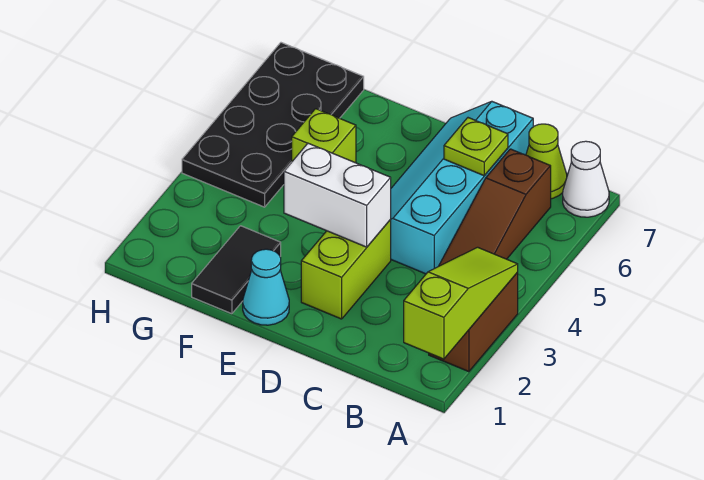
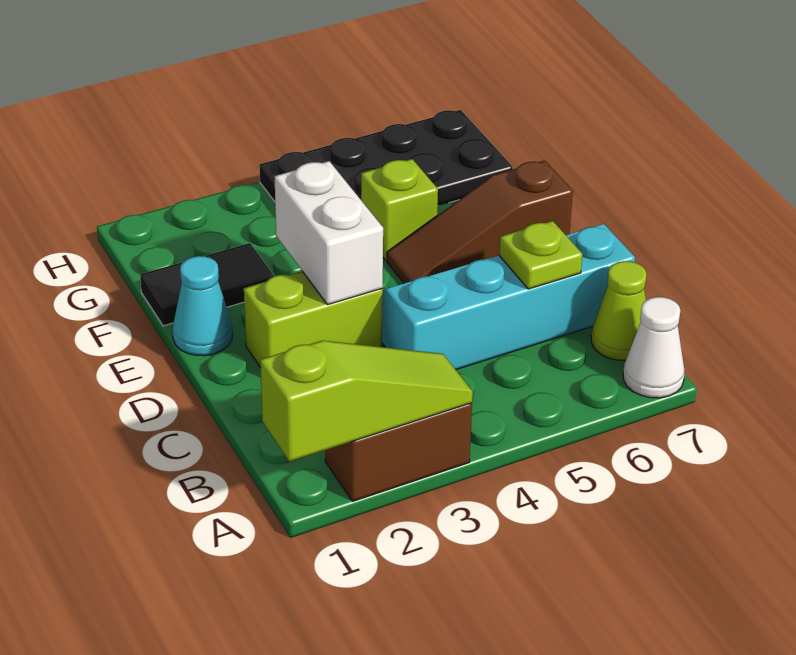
brown slope B4:B6 level 1 top 6 -> brown slope E5:E7 level 1 top 7

